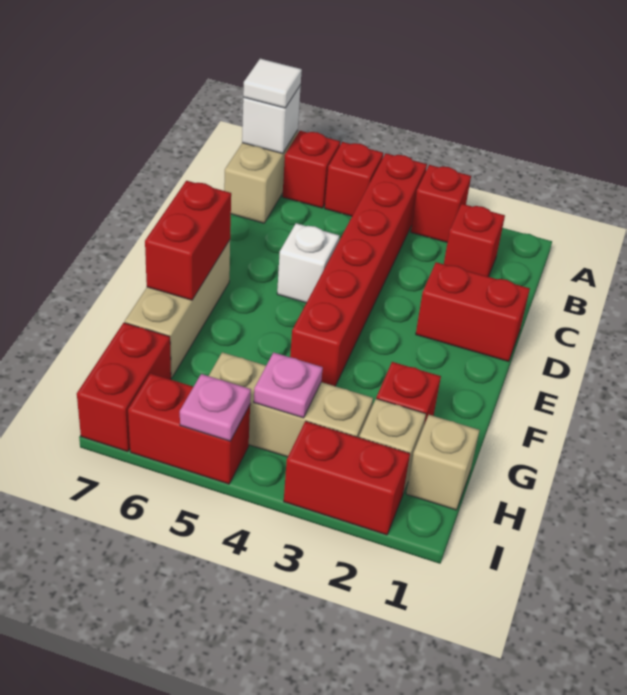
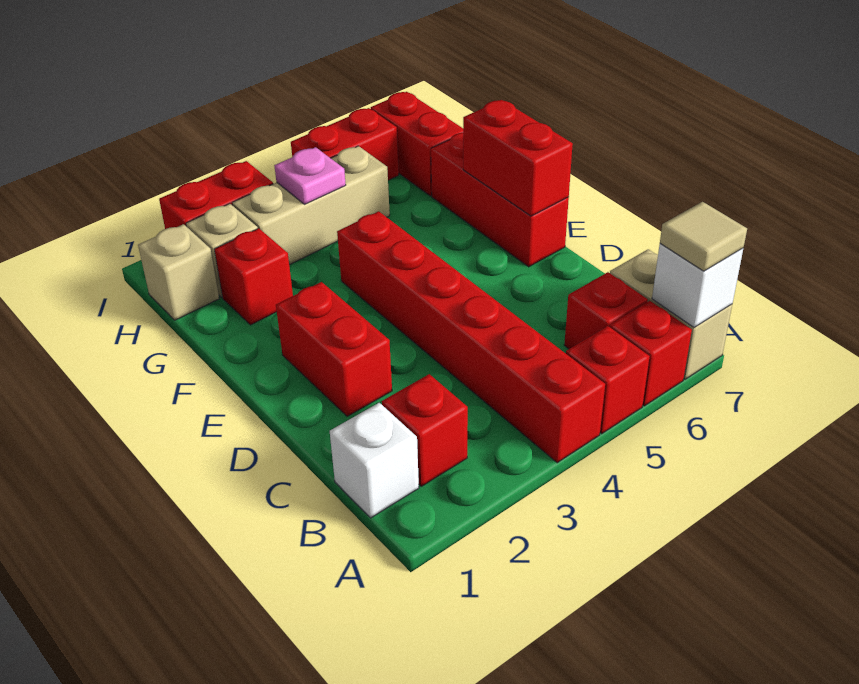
red brick A3 level 1 -> red brick B6 level 1
white tile A7 level 3 -> tan tile A7 level 3
red brick D1:D2 level 1 -> red brick D2:E2 level 1
white brick D5 level 1 -> white brick B1 level 1
tan brick E7:G7 level 1 -> red brick E7:G7 level 1
pink plate I5 level 2 -> none

